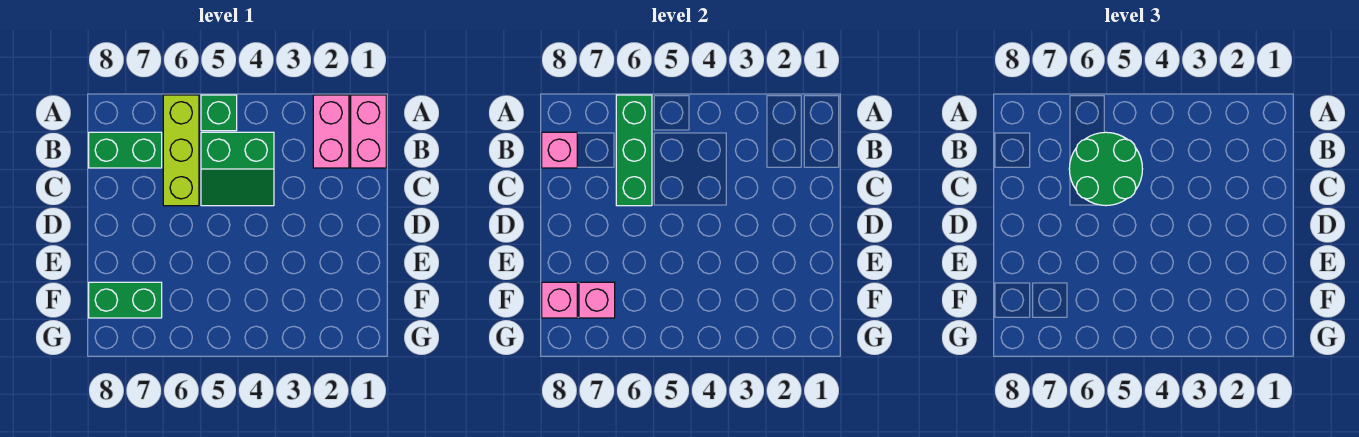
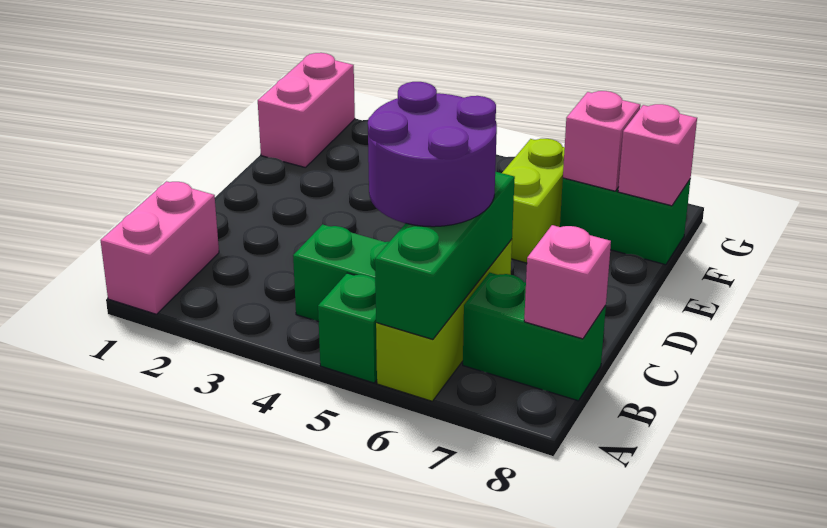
pink brick A2:B2 level 1 -> pink brick F1:G1 level 1
green round brick B5:C6 level 3 -> purple round brick B5:C6 level 3
none -> lime brick E6:F6 level 1

